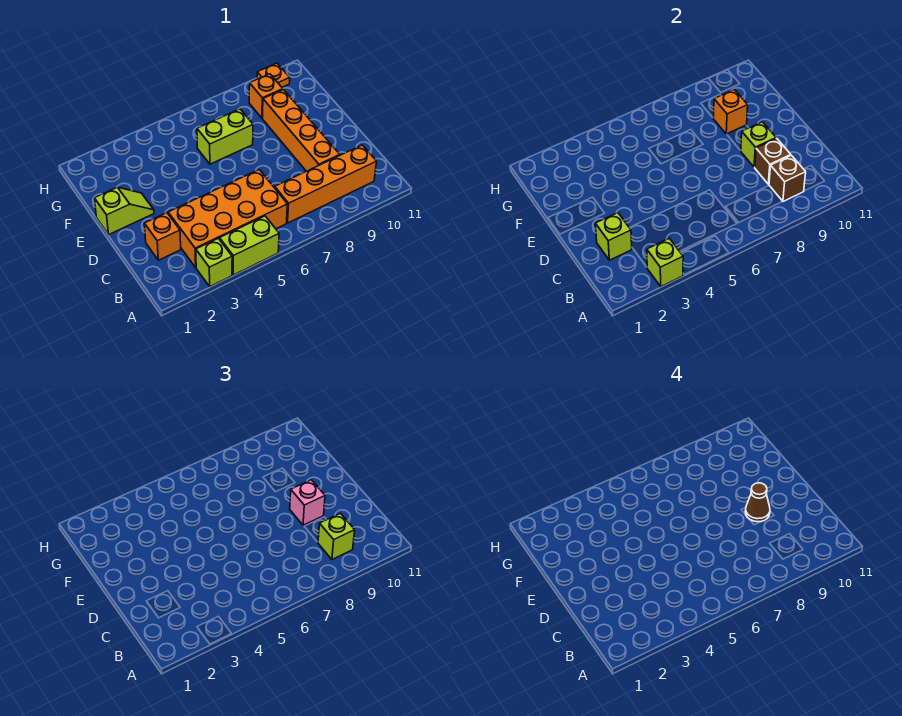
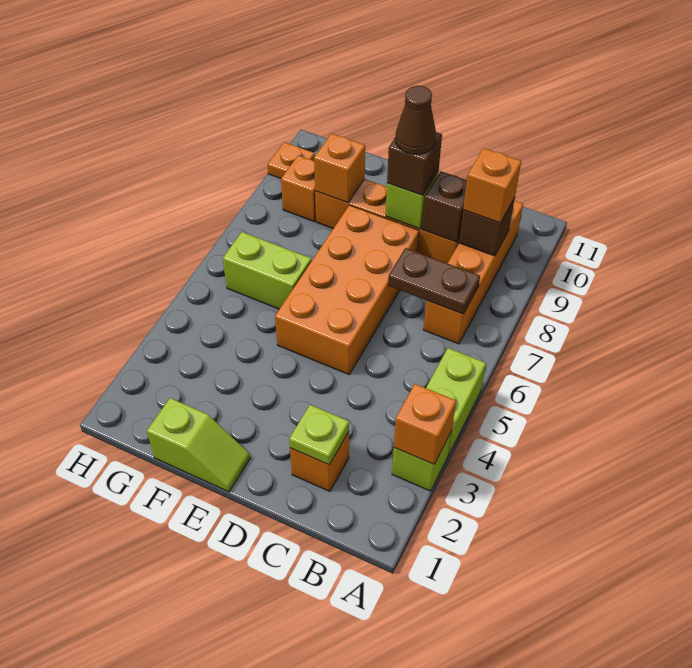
lime brick A3 level 2 -> orange brick A3 level 2
orange brick B3:C6 level 1 -> orange brick D5:E8 level 1
none -> brown plate B7:C7 level 2
lime brick B9 level 3 -> orange brick B9 level 3
lime brick C2 level 2 -> lime plate C2 level 2
pink brick D9 level 3 -> brown brick D9 level 3
lime slope E1:E2 level 1 top 1 -> lime slope E1:F1 level 1 top F
lime brick F6:F7 level 1 -> lime brick F6:G6 level 1

